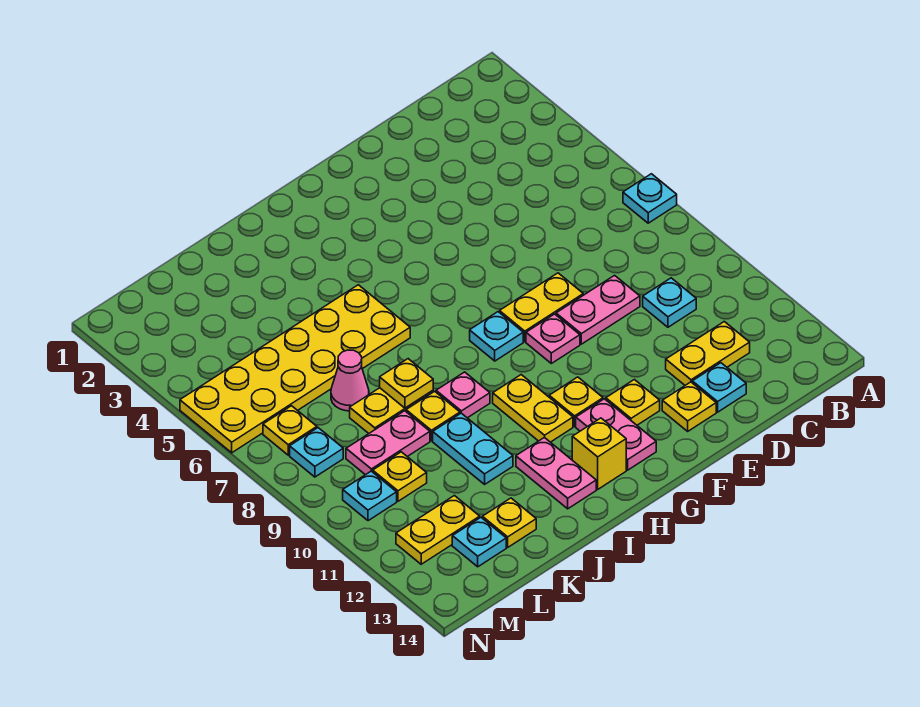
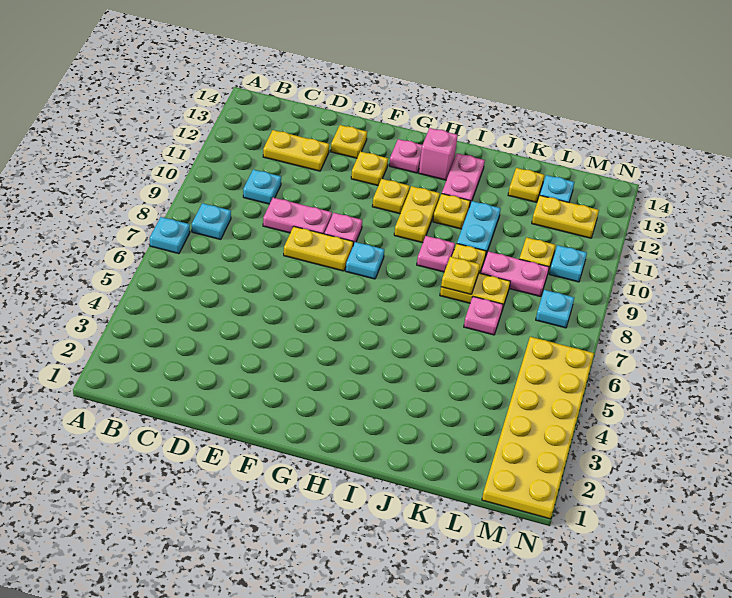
cyan plate D13 level 1 -> cyan plate B8 level 1
pink plate G12:G13 level 1 -> pink plate G13 level 1
yellow brick H13 level 1 -> pink brick H13 level 1
yellow plate I5:N6 level 1 -> yellow plate M1:N6 level 1
pink cone K7 level 1 -> pink plate K7 level 1
yellow plate M7 level 1 -> yellow plate I11 level 1

